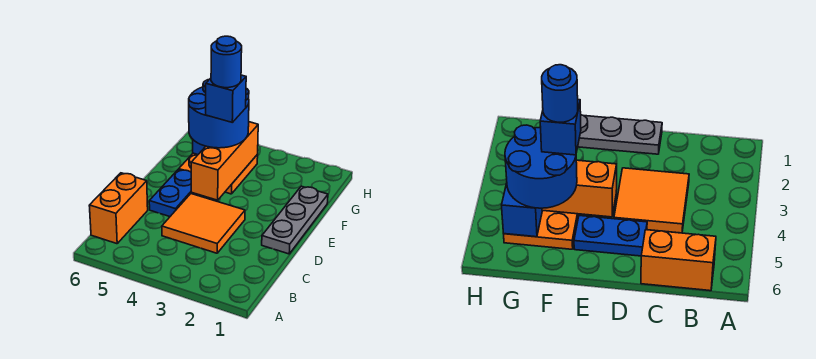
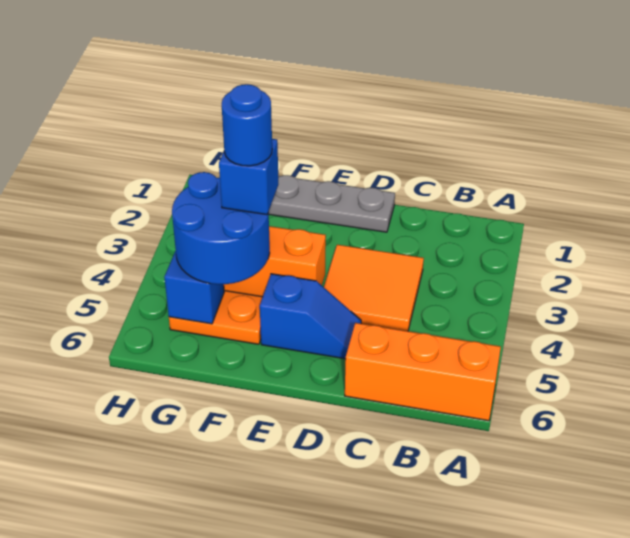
orange brick B6:C6 level 1 -> orange brick A6:C6 level 1
blue plate D5:E5 level 1 -> blue slope D5:E5 level 1 top E

